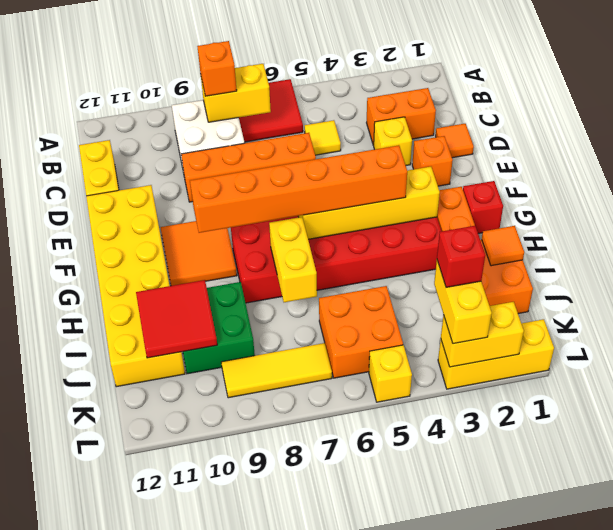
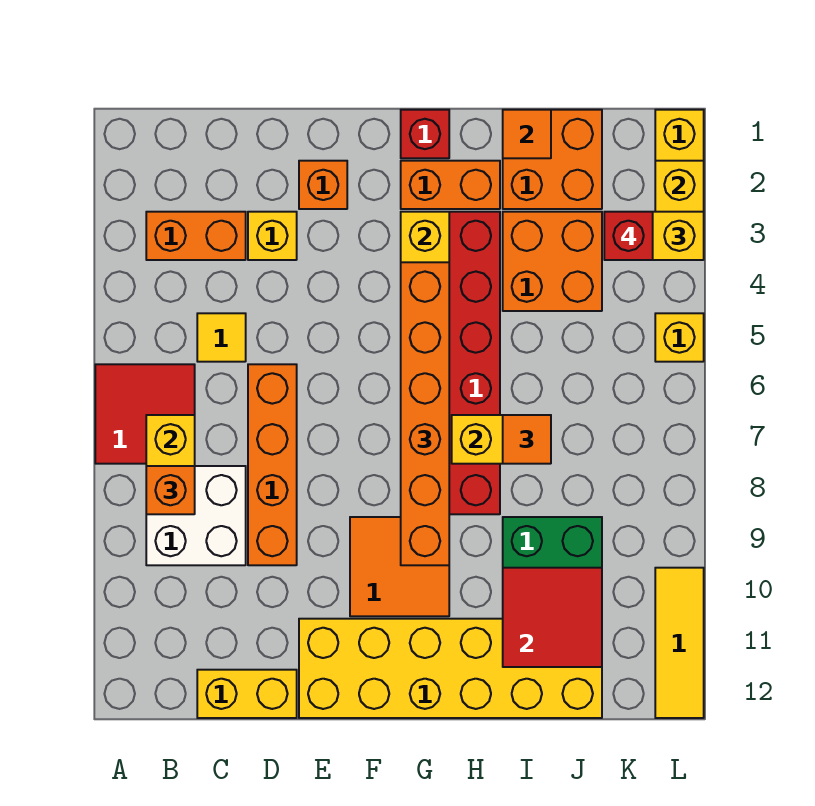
orange brick C2:C3 level 1 -> orange brick B3:C3 level 1
orange tile D1 level 1 -> orange tile I7 level 3
orange brick J5:K6 level 1 -> orange brick I3:J4 level 1
yellow tile K7:K9 level 1 -> yellow tile L10:L12 level 1

